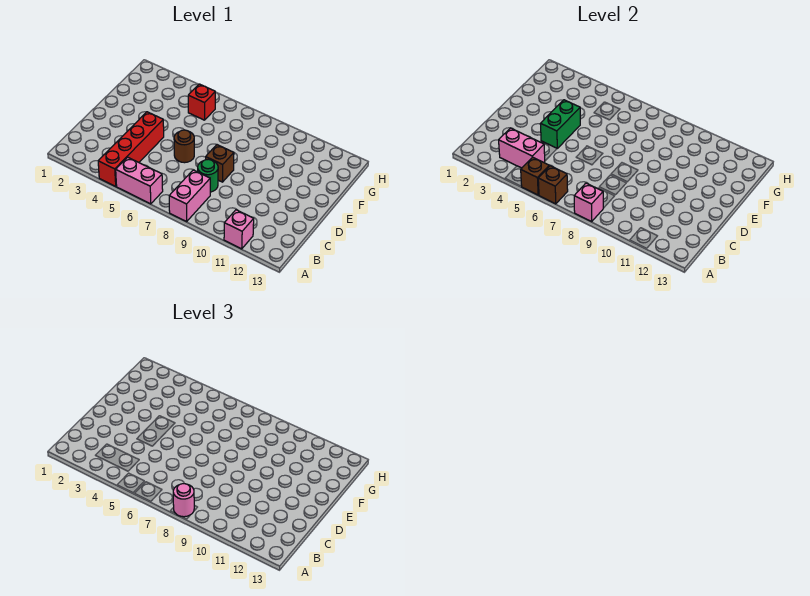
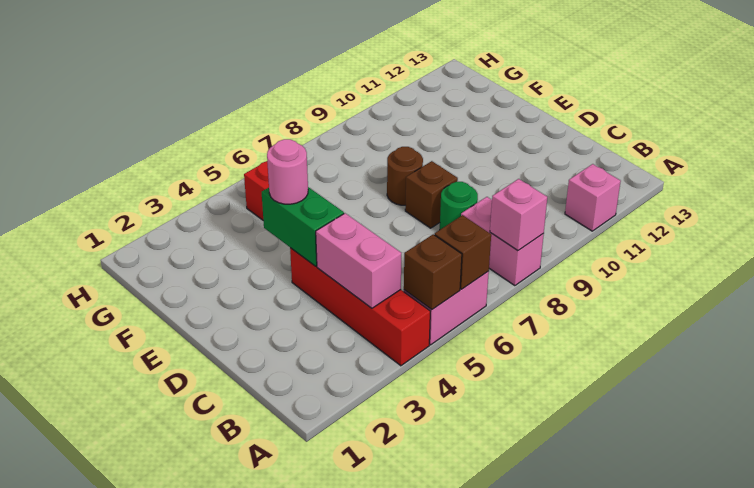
pink round brick A8 level 3 -> pink round brick E4 level 3
pink brick B3:B4 level 2 -> pink brick B4:C4 level 2
brown round brick D6 level 1 -> brown round brick E8 level 1

